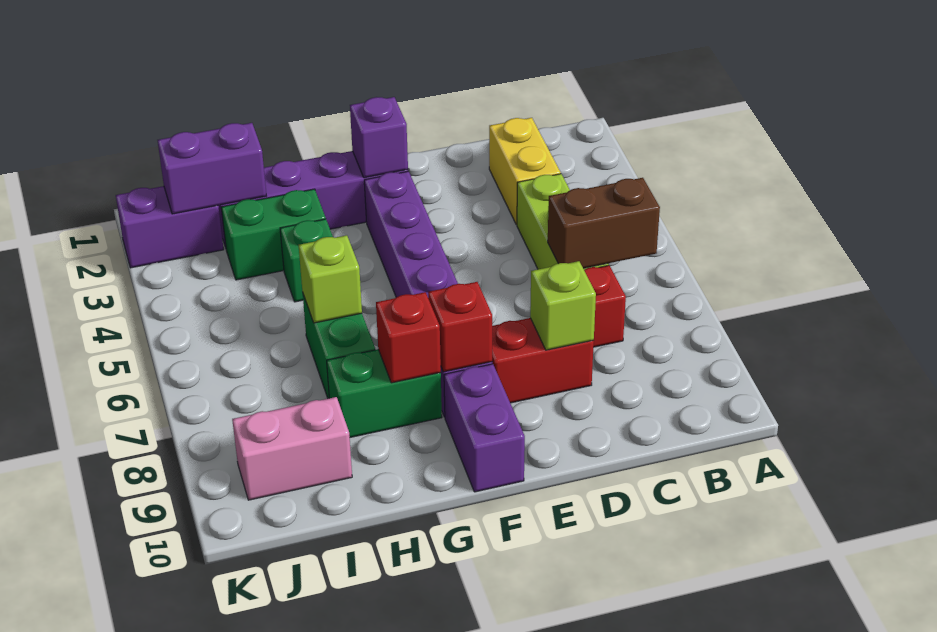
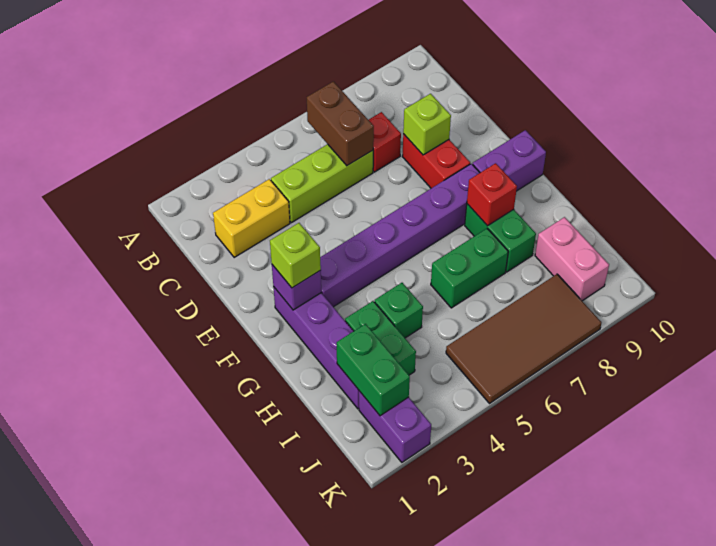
red brick F8 level 2 -> none
lime brick H6 level 2 -> lime brick F2 level 3
purple brick I2:J2 level 2 -> green brick I2:J2 level 2
none -> brown tile J5:K8 level 1

